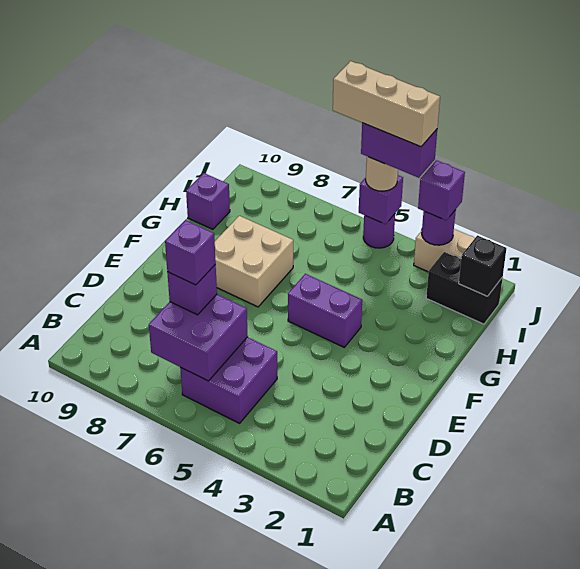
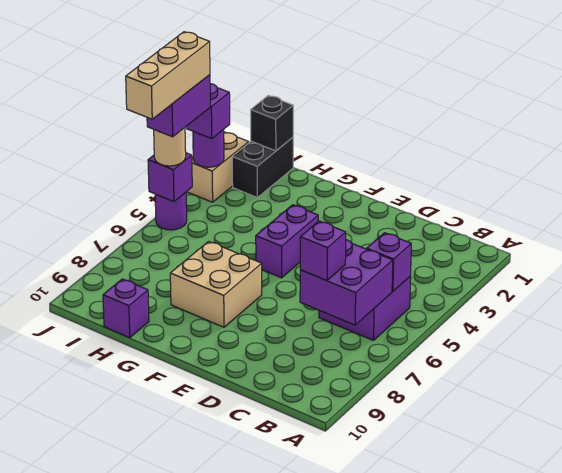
purple brick C7 level 4 -> purple brick B5 level 2

